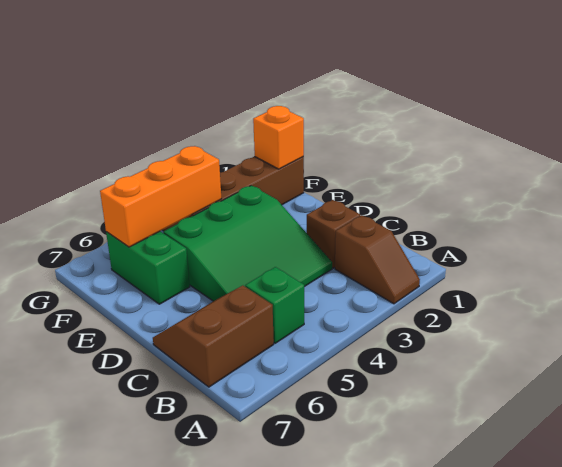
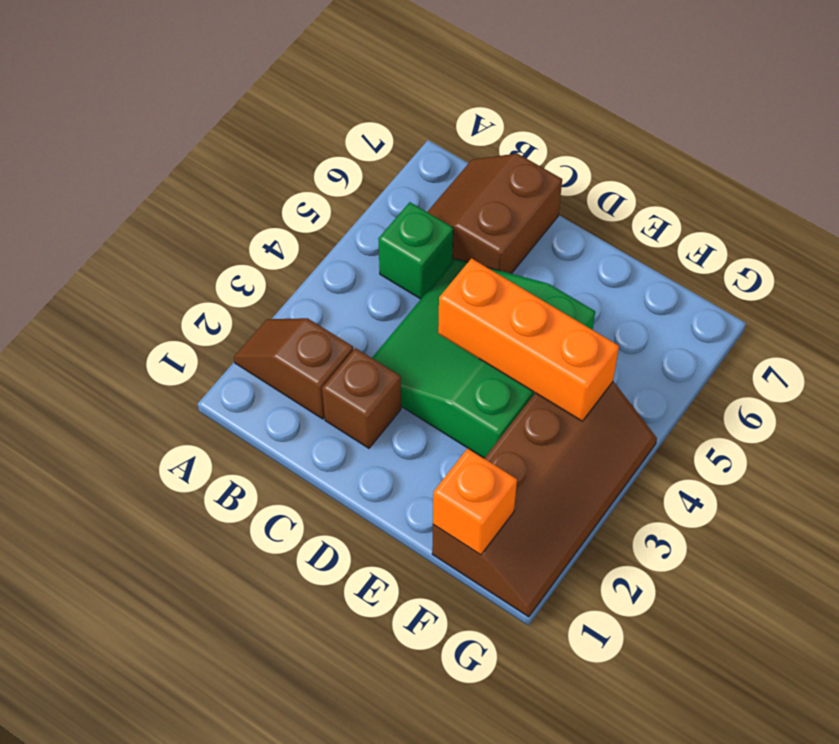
brown slope B6:C7 level 1 top B -> brown slope B6:C7 level 1 top C
green brick E6:F6 level 1 -> none
orange brick F4:F6 level 2 -> orange brick D4:F4 level 2

